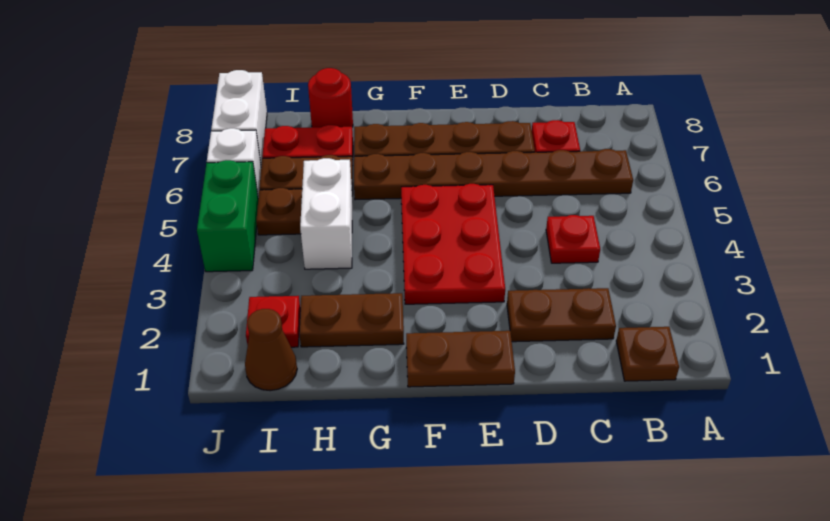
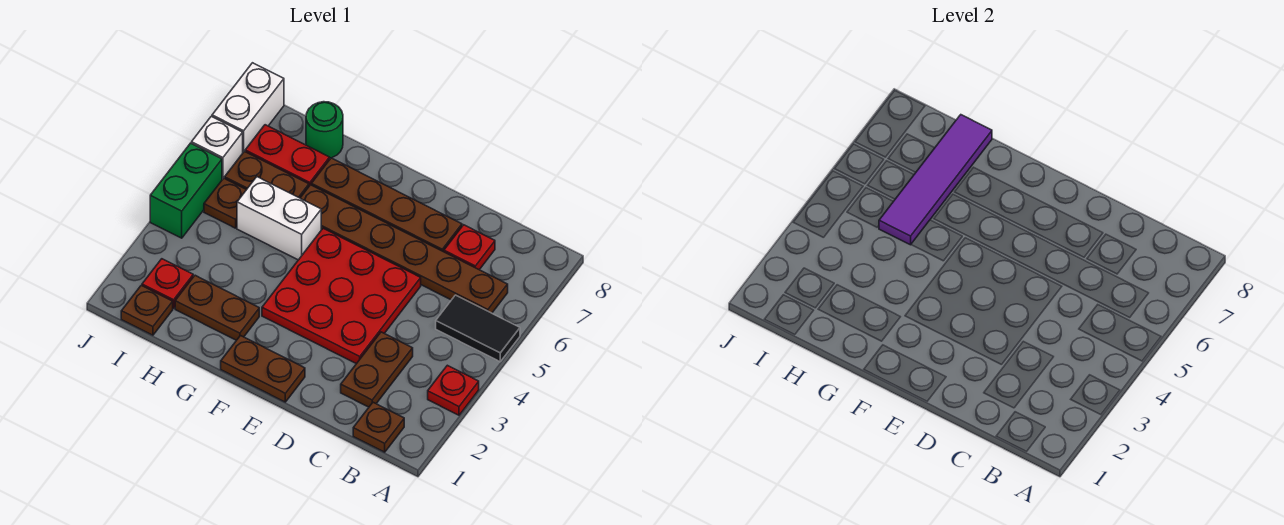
none -> black tile A5:B5 level 1
brown plate C2:D2 level 1 -> brown plate C2:C3 level 1
red plate C4 level 1 -> red plate A3 level 1
red plate E3:F5 level 1 -> red plate D3:F5 level 1
white brick H4:H5 level 1 -> white brick G5:H5 level 1
none -> purple tile H5:H8 level 2
red round brick H8 level 1 -> green round brick H8 level 1
brown cone I1 level 1 -> brown plate I1 level 1

